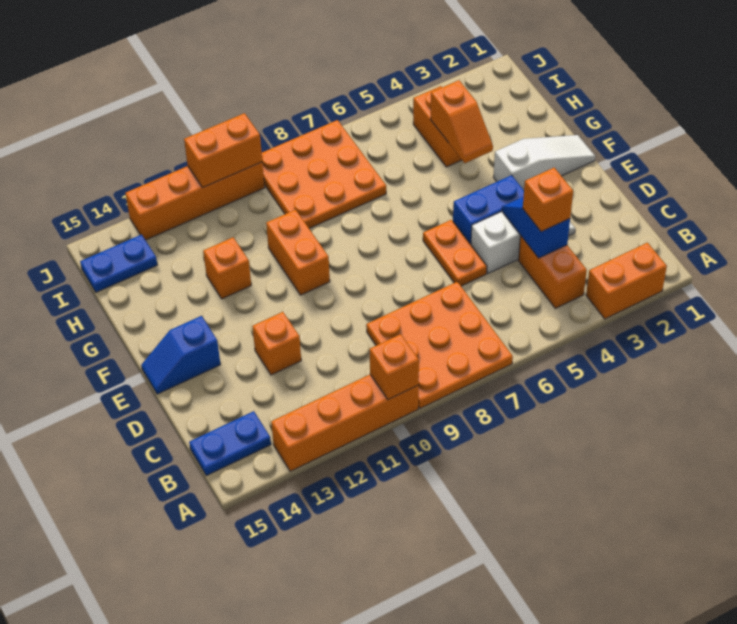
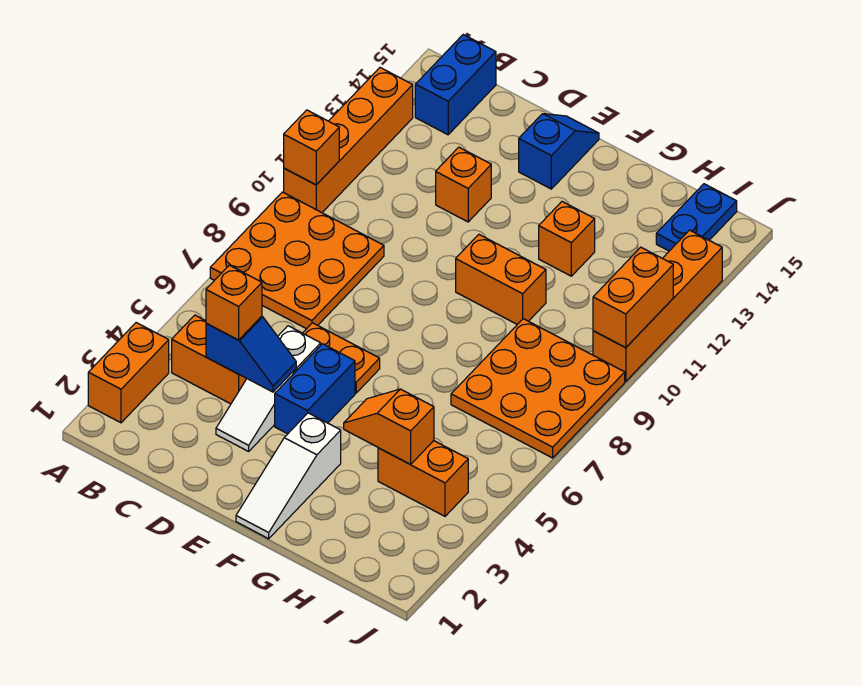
blue plate B14:B15 level 1 -> blue brick B14:B15 level 1

